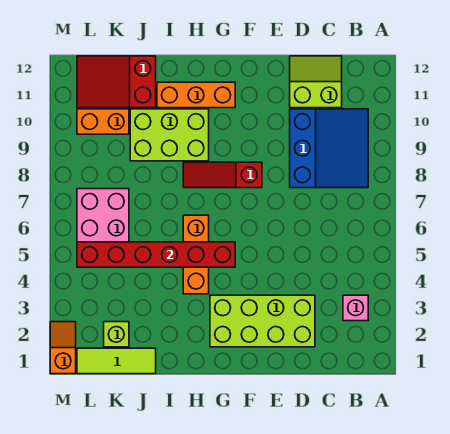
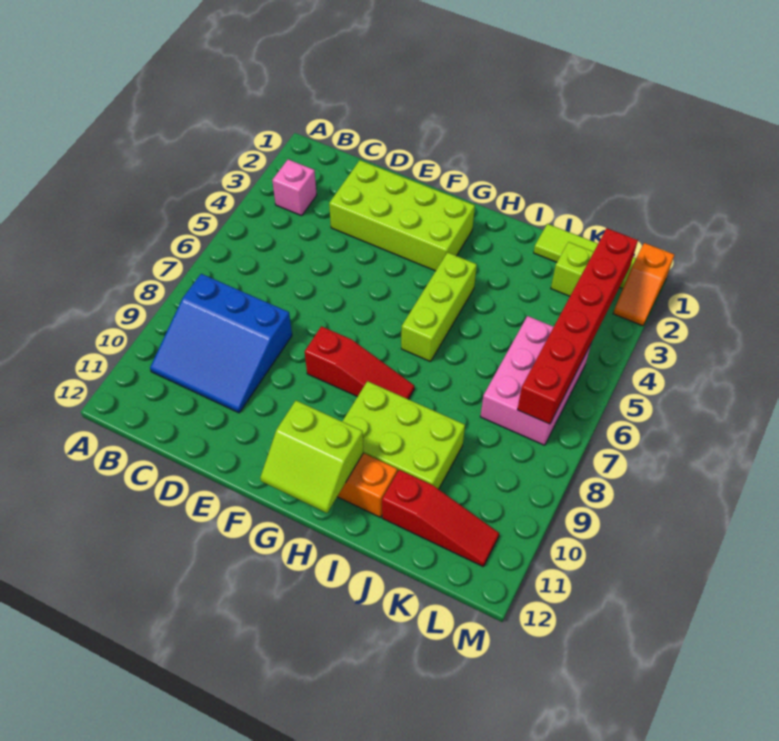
blue slope B8:D10 level 1 top D -> blue slope B8:D10 level 1 top 8
lime slope C11:D12 level 1 top 11 -> lime slope G11:H12 level 2 top 11
red brick G5:L5 level 2 -> red brick L2:L7 level 2
orange brick H4:H6 level 1 -> lime brick H4:H6 level 1
red slope J11:L12 level 1 top J -> red slope J11:L11 level 1 top J
orange brick K10:L10 level 1 -> none

